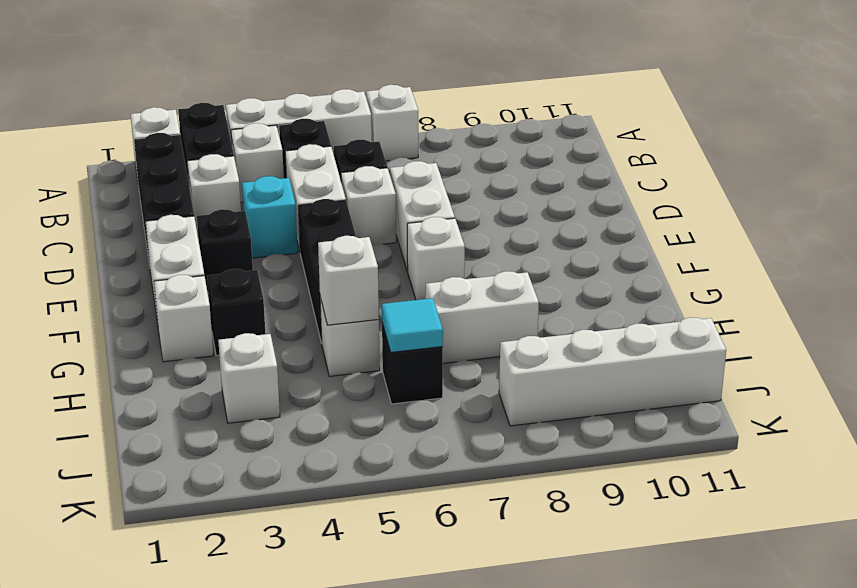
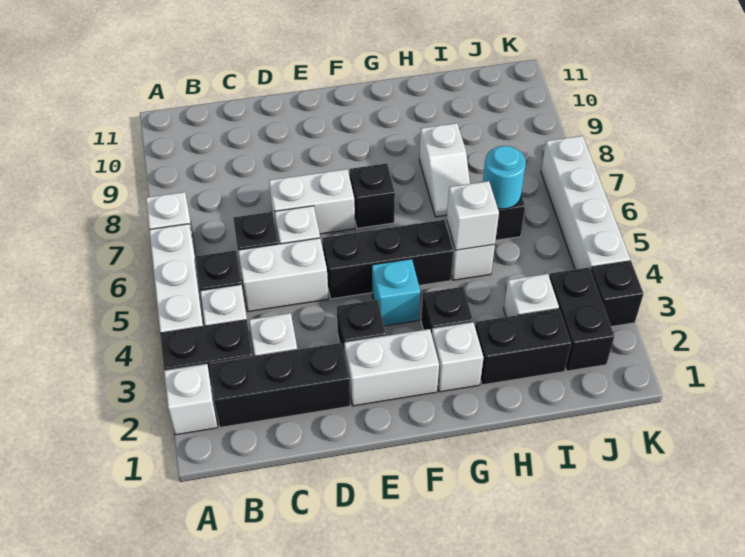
cyan brick D4 level 1 -> cyan brick F4 level 1
white brick F7 level 1 -> black brick F7 level 1
none -> black brick H2:I2 level 1
white brick H7:H8 level 1 -> white slope H7:H8 level 1 top 8
cyan tile I6 level 2 -> cyan round brick I6 level 2
none -> black brick J2:J3 level 1
white brick J8:J11 level 1 -> white brick K4:K7 level 1
none -> black brick K3 level 1

